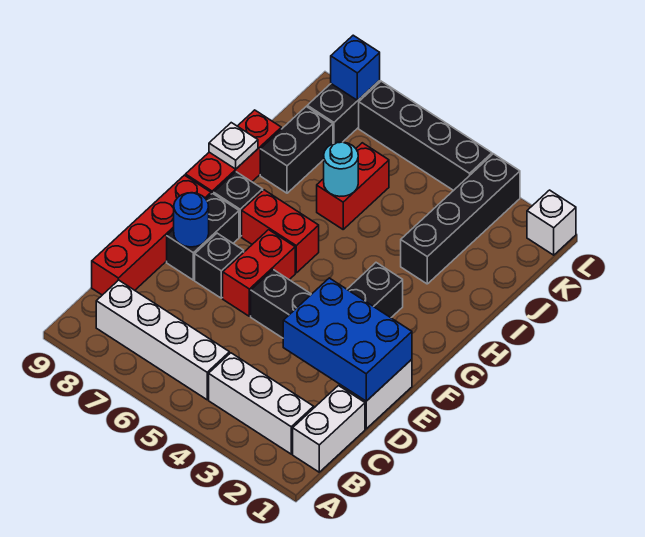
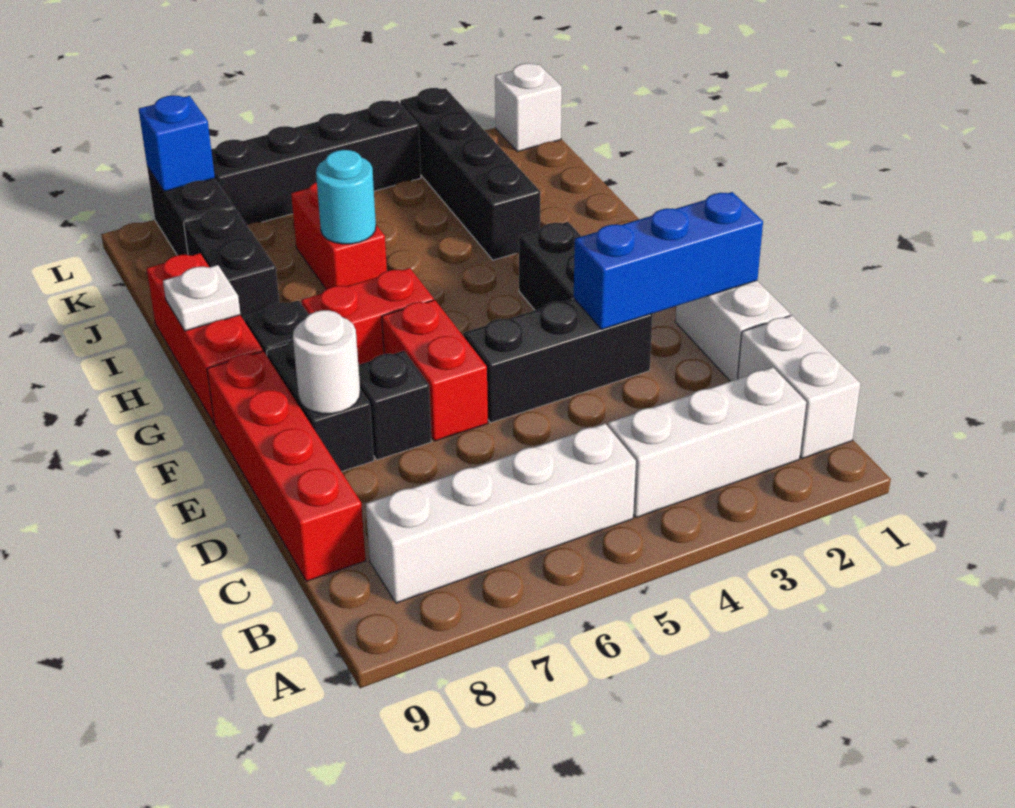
blue brick D1:E3 level 2 -> blue brick E1:E3 level 2
blue round brick E8 level 2 -> white round brick E8 level 2

